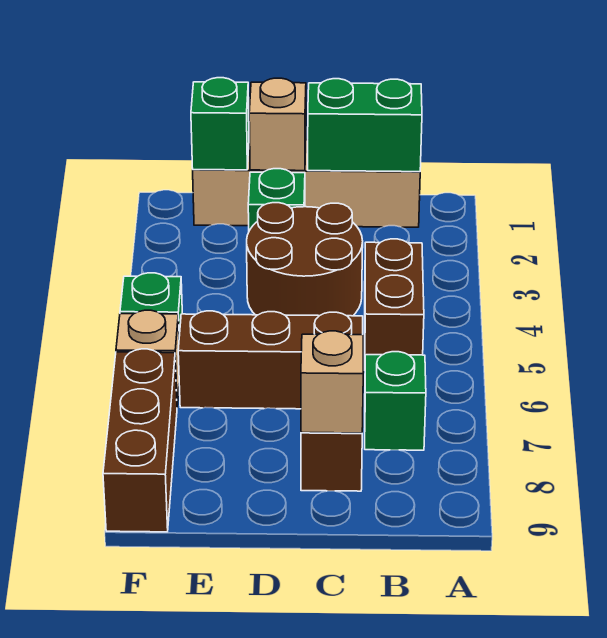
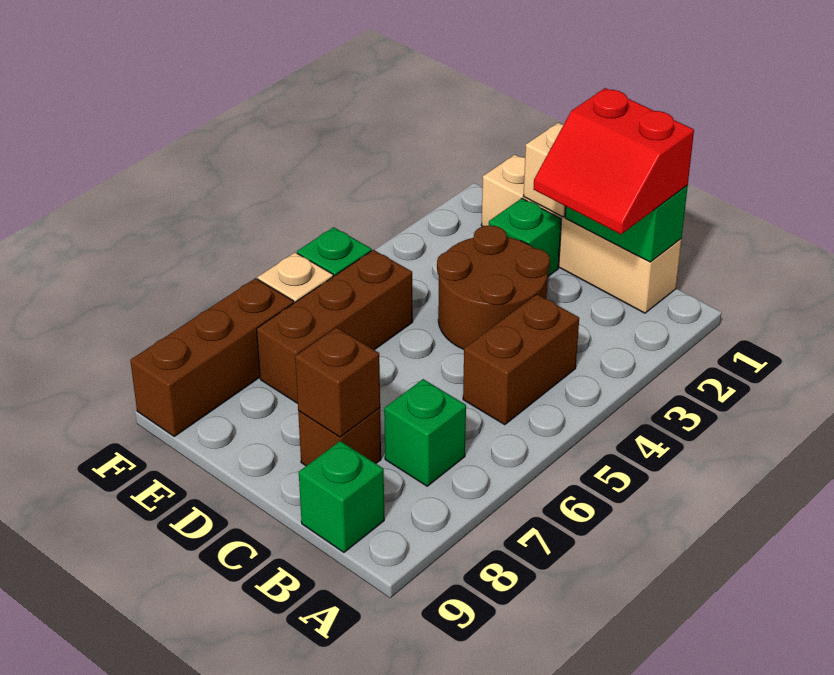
none -> red slope B1:C2 level 3 top 1
brown brick C6:E6 level 1 -> brown brick E5:E7 level 1
tan brick C8 level 2 -> brown brick C8 level 2
green brick E1 level 2 -> green brick B9 level 1

